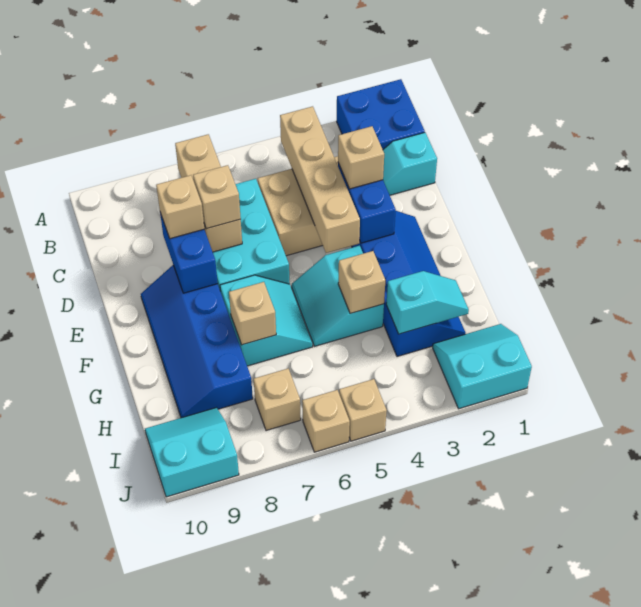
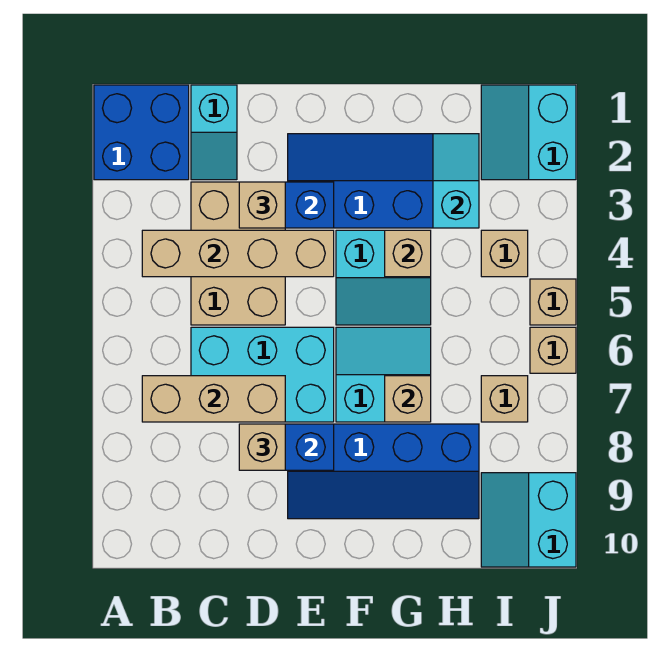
tan brick D7 level 3 -> tan brick I4 level 1

